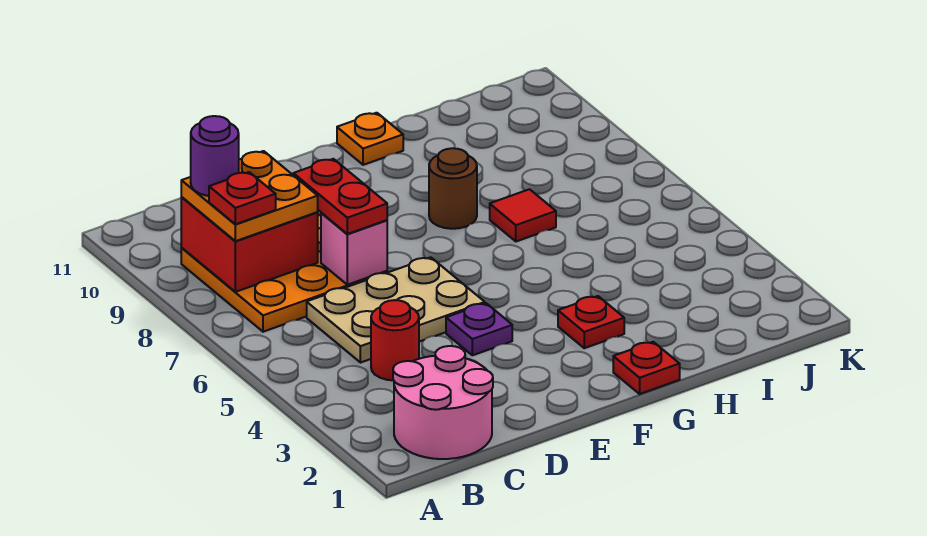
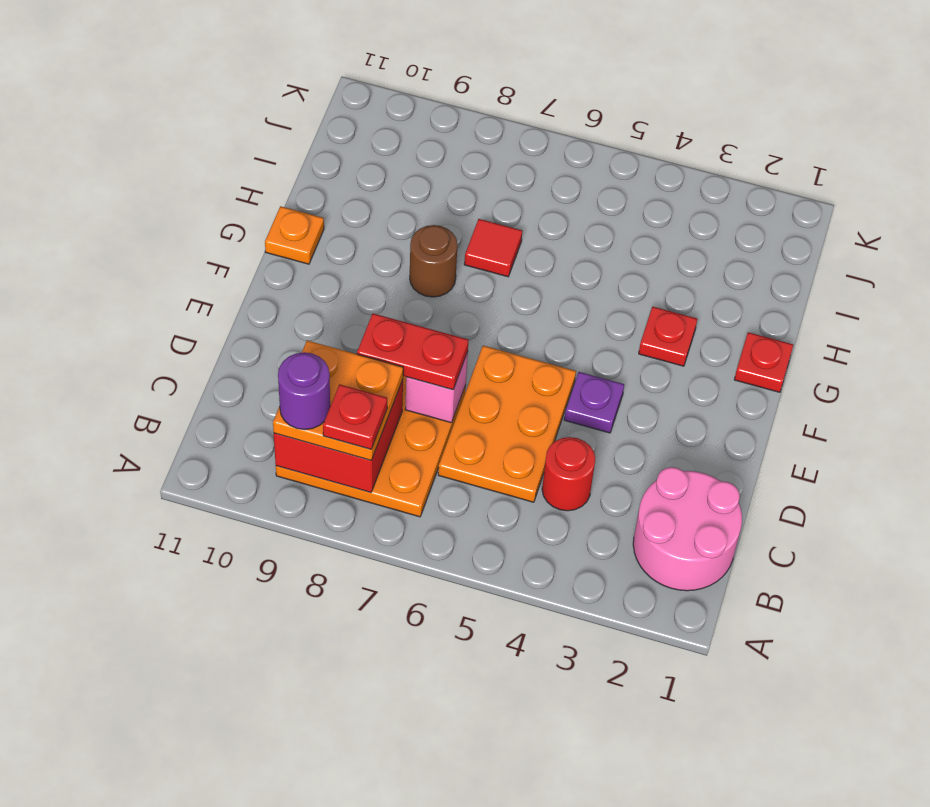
tan plate C5:E6 level 1 -> orange plate C5:E6 level 1

